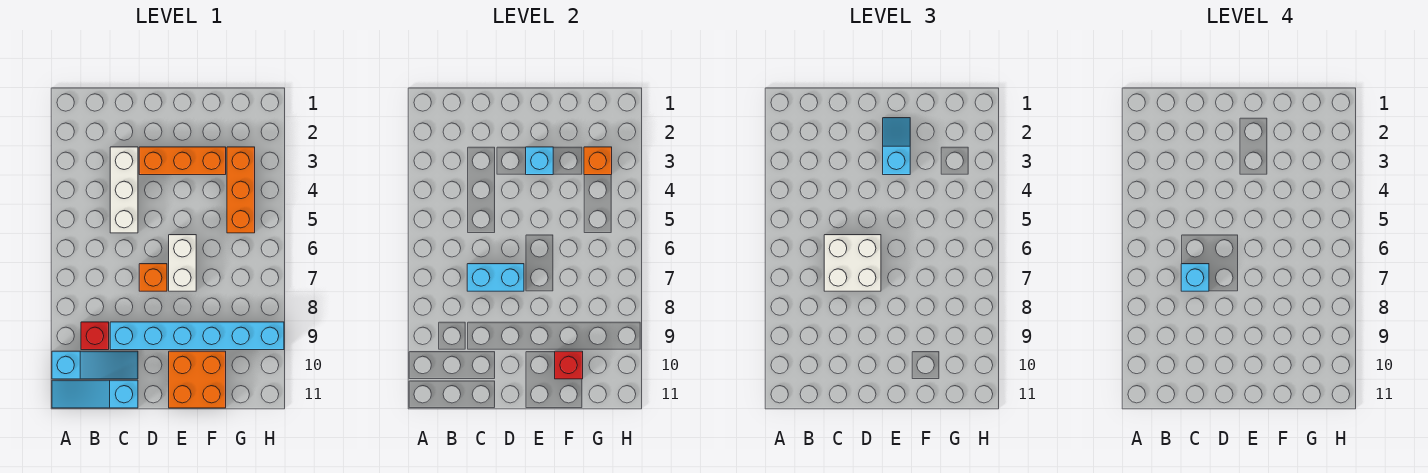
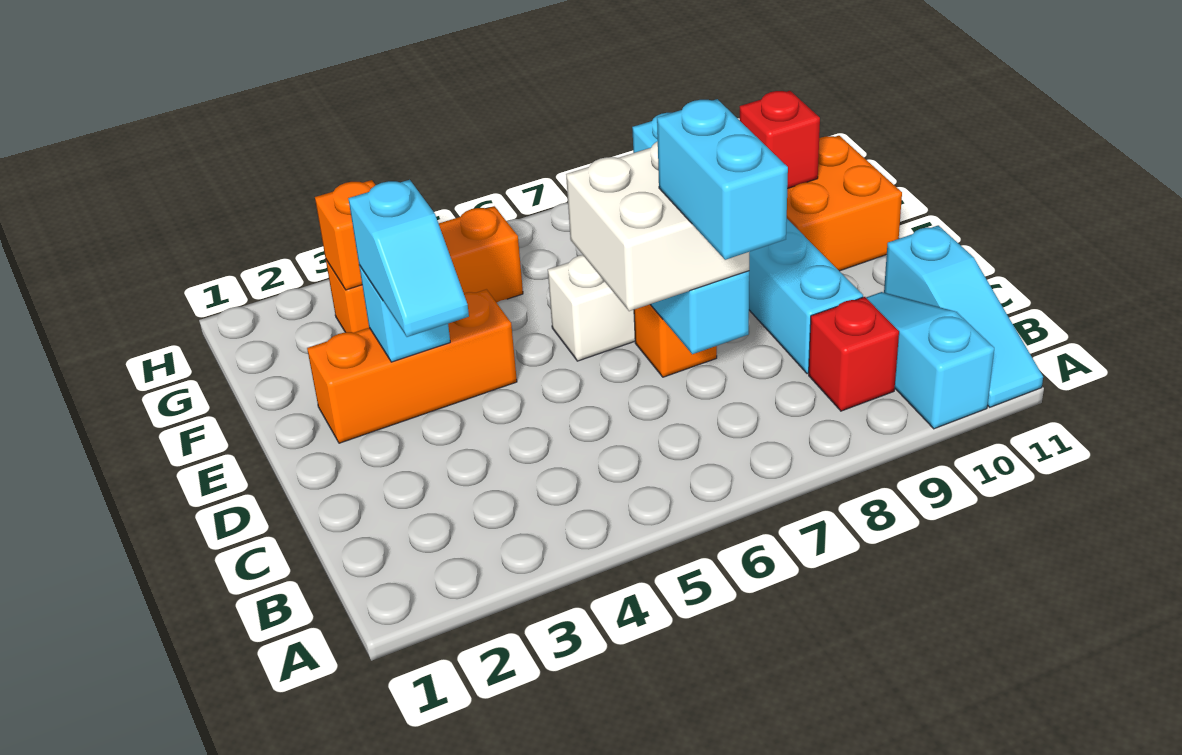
white brick C3:C5 level 1 -> none
cyan brick C7 level 4 -> cyan brick B7:C7 level 4
orange brick D3:F3 level 1 -> orange brick E2:E4 level 1
cyan slope E2:E3 level 3 top 3 -> cyan slope D3:E3 level 3 top E

